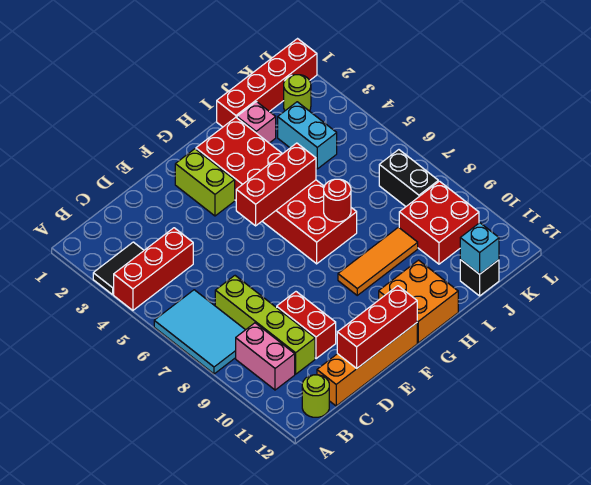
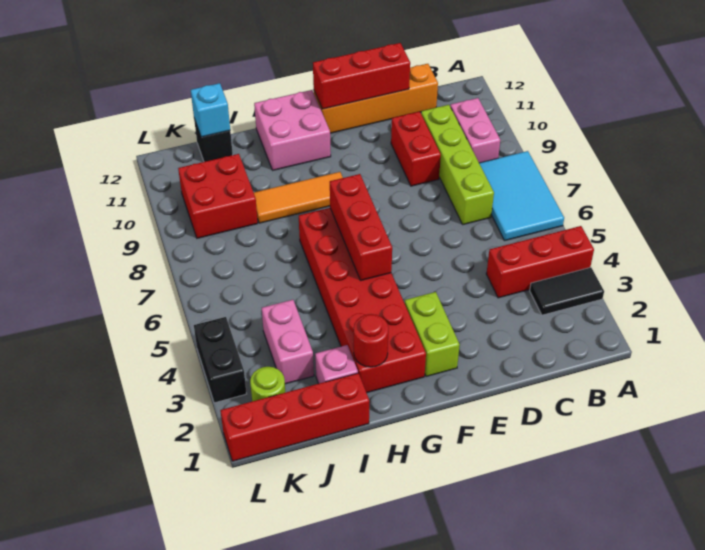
lime round brick B12 level 1 -> none
red brick F5:H5 level 2 -> red brick G5:G7 level 2
orange brick G11:H12 level 1 -> pink brick G11:H12 level 1
red round brick H7 level 2 -> red round brick H2 level 2
cyan brick J3:J4 level 1 -> pink brick J3:J4 level 1
black brick K7:K8 level 1 -> black brick L3:L4 level 1

